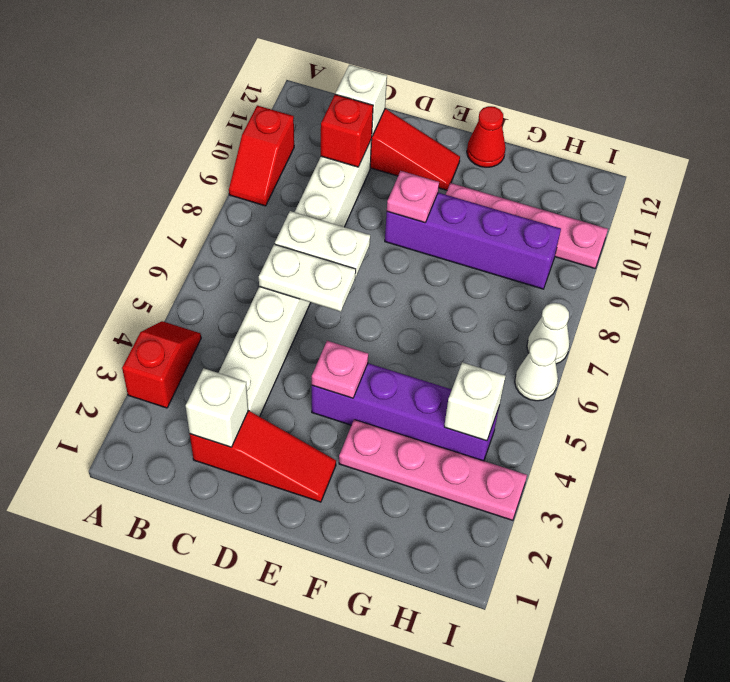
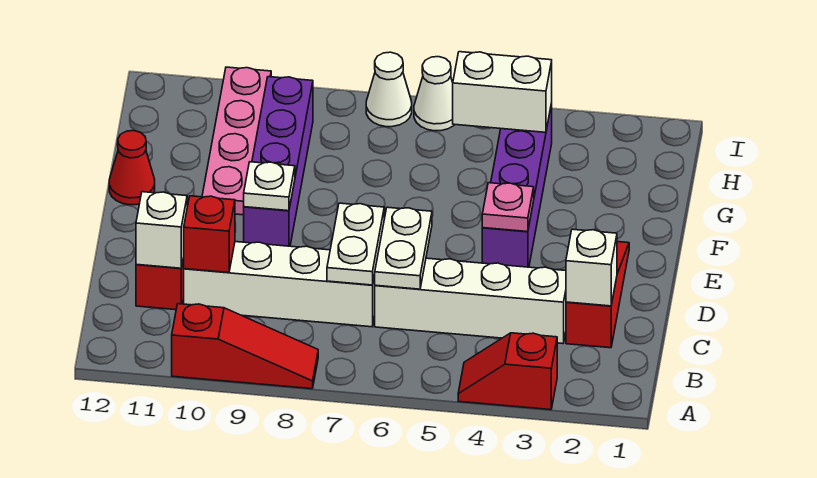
red slope A9:A10 level 1 top 10 -> red slope A8:A10 level 1 top 10
pink plate E9 level 2 -> white plate E9 level 2
pink plate F3:I3 level 1 -> none
white brick H4 level 2 -> white brick H4:H5 level 2

